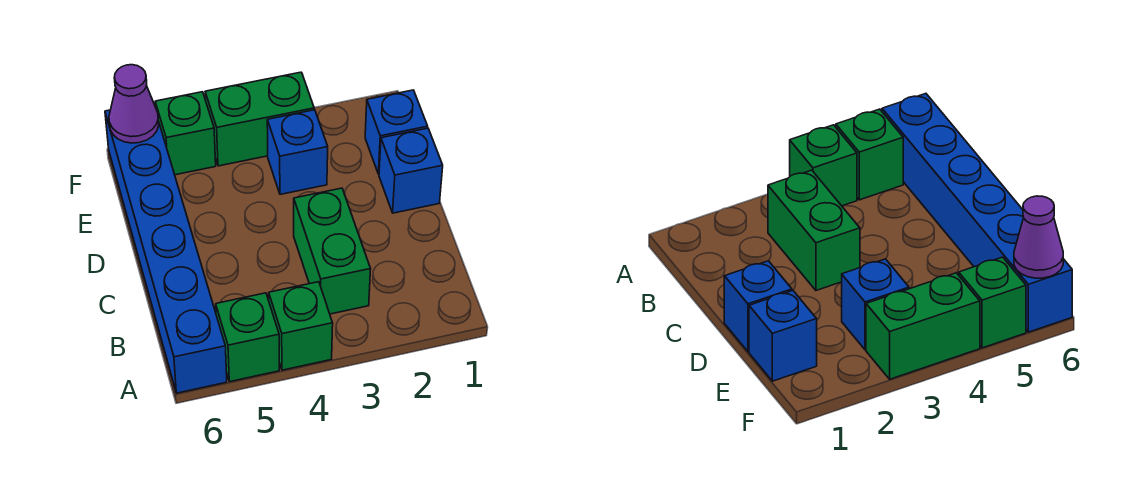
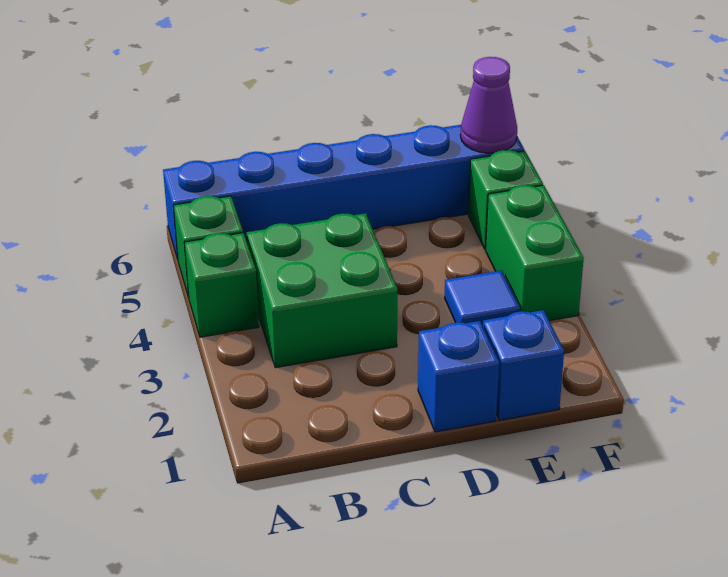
green brick B3:C3 level 1 -> green brick B3:C4 level 1
blue brick E3 level 1 -> blue tile E3 level 1

